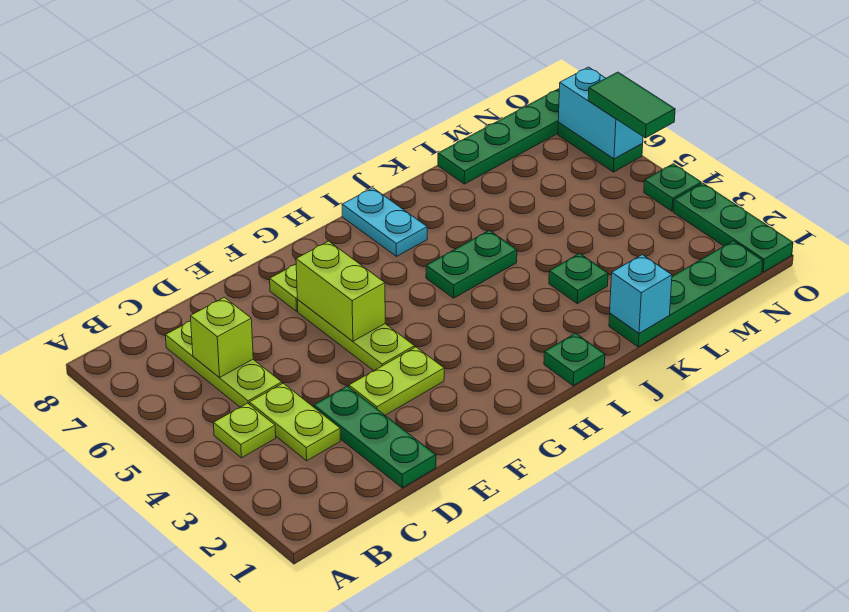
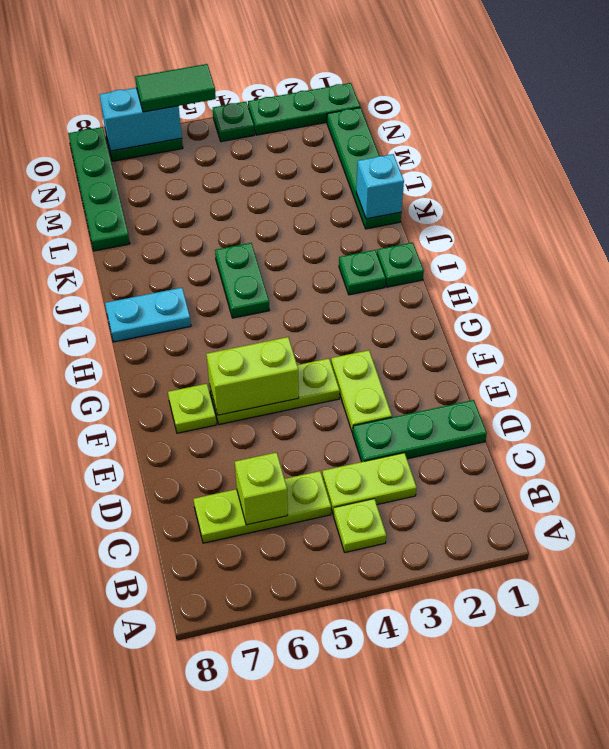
green plate K3 level 1 -> green plate I2 level 1

